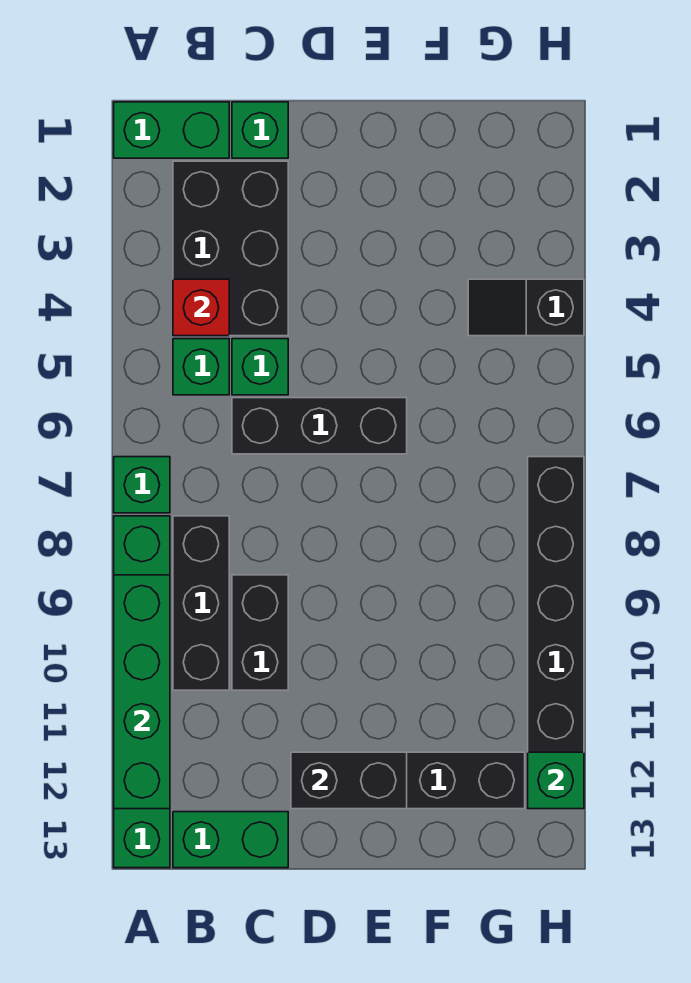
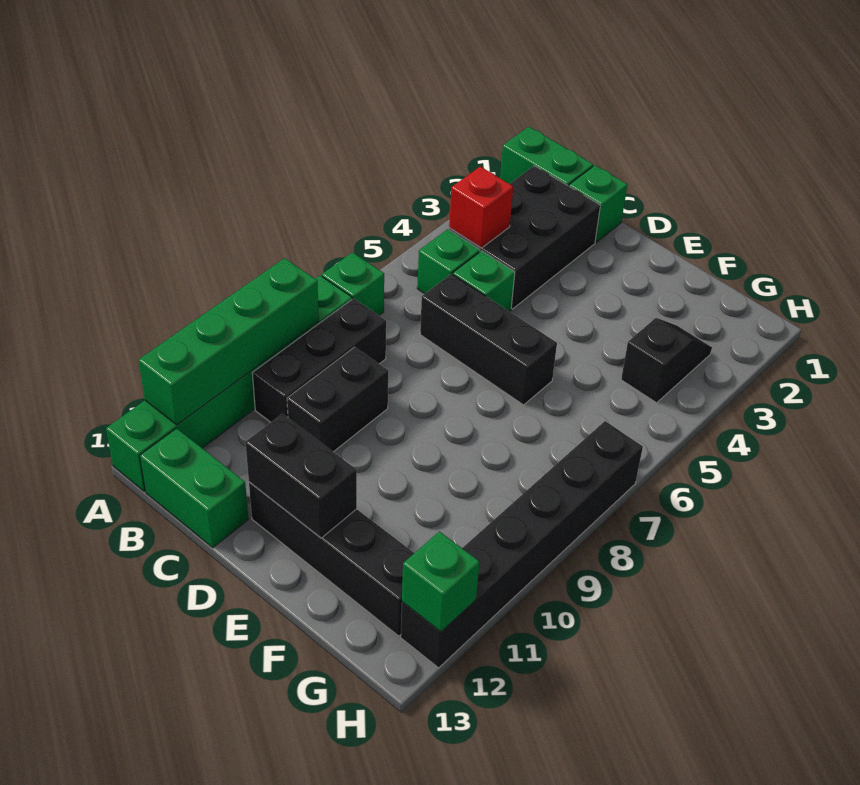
black slope G4:H4 level 1 top H -> black slope G3:G4 level 1 top 4

